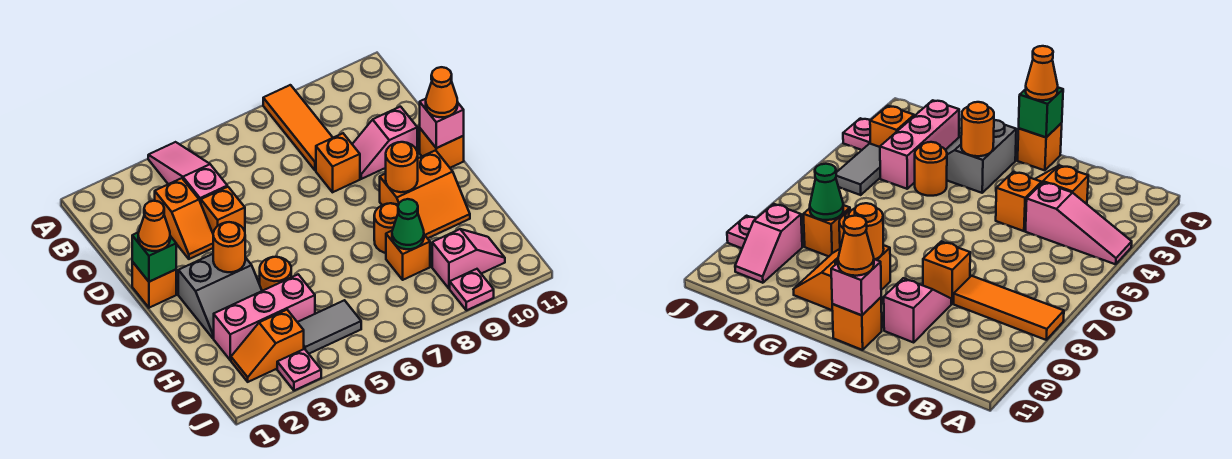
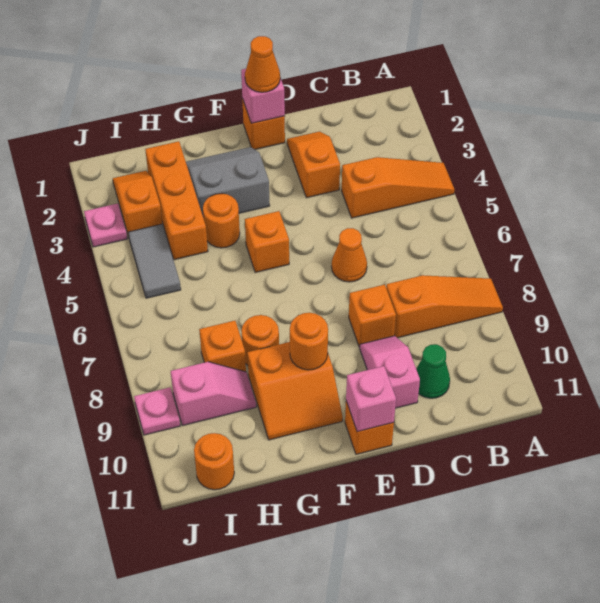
pink slope A4:C4 level 1 top C -> orange slope A4:C4 level 1 top C
orange tile A8:C8 level 1 -> orange slope A8:C8 level 1 top C
orange slope C3:D3 level 1 top C -> orange slope D2:D3 level 1 top 3
orange brick D4 level 1 -> orange brick F5 level 1
green brick E1 level 2 -> pink brick E1 level 2
orange cone E11 level 3 -> orange cone D6 level 1
grey slope F2:G3 level 1 top F -> grey slope F2:G3 level 1 top 3
orange round brick F3 level 2 -> orange round brick I11 level 1
orange slope F9:G10 level 1 top F -> orange slope F9:G10 level 1 top 9
pink brick H2:H4 level 1 -> orange brick H2:H4 level 1
green cone H8 level 2 -> green cone C10 level 1
pink slope I9:I10 level 1 top 9 -> pink slope H9:I9 level 1 top I

